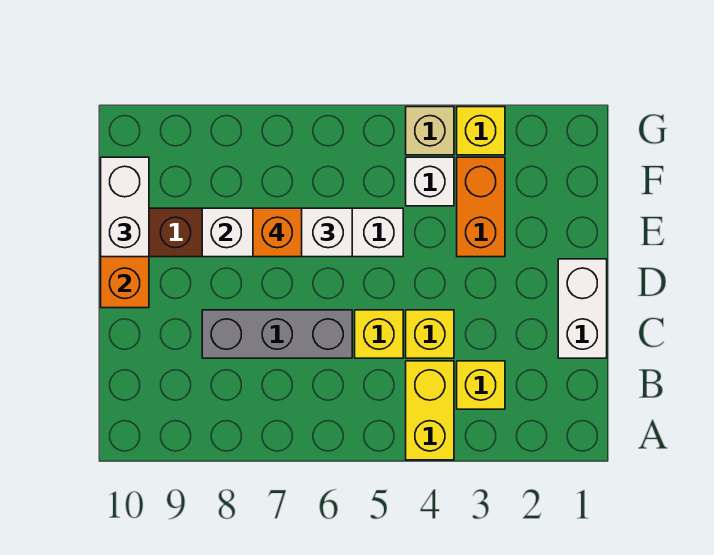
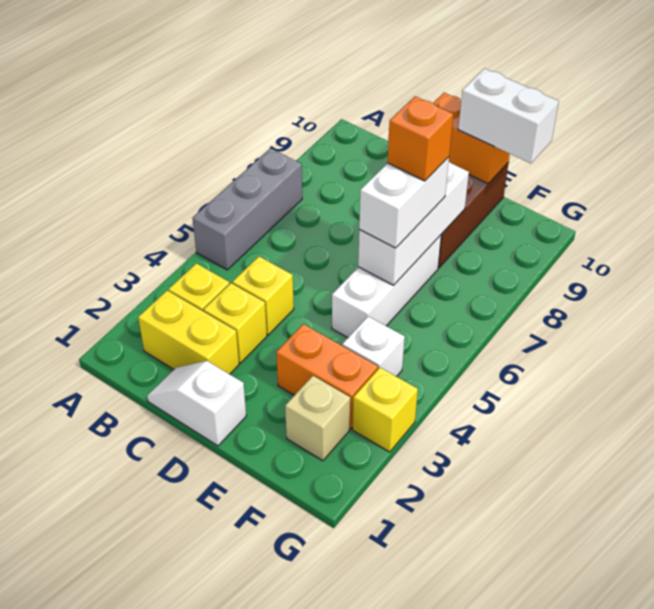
yellow brick A4:B4 level 1 -> yellow brick B2:C2 level 1
white brick C1:D1 level 1 -> white slope C1:D1 level 1 top D
yellow brick C5 level 1 -> yellow brick C3 level 1
grey brick C6:C8 level 1 -> grey brick A5:A7 level 1
tan brick G4 level 1 -> tan brick F2 level 1

